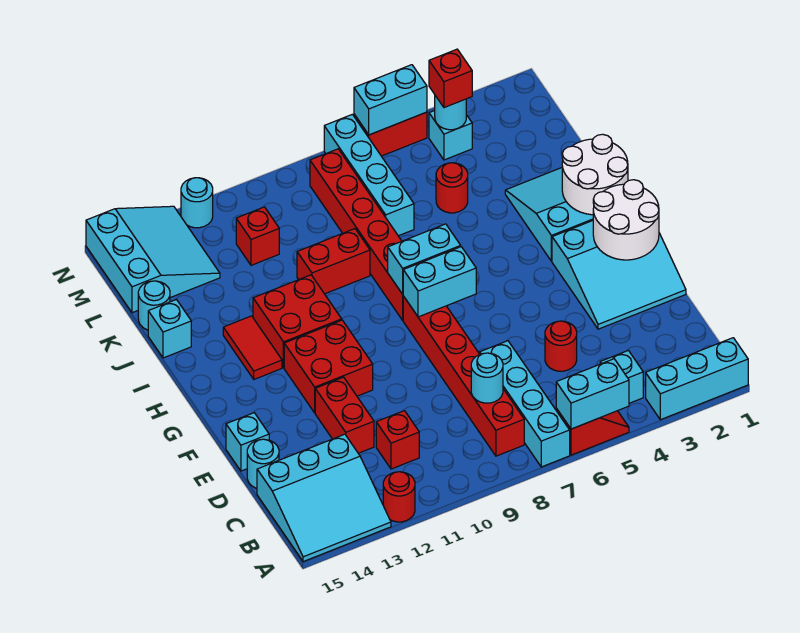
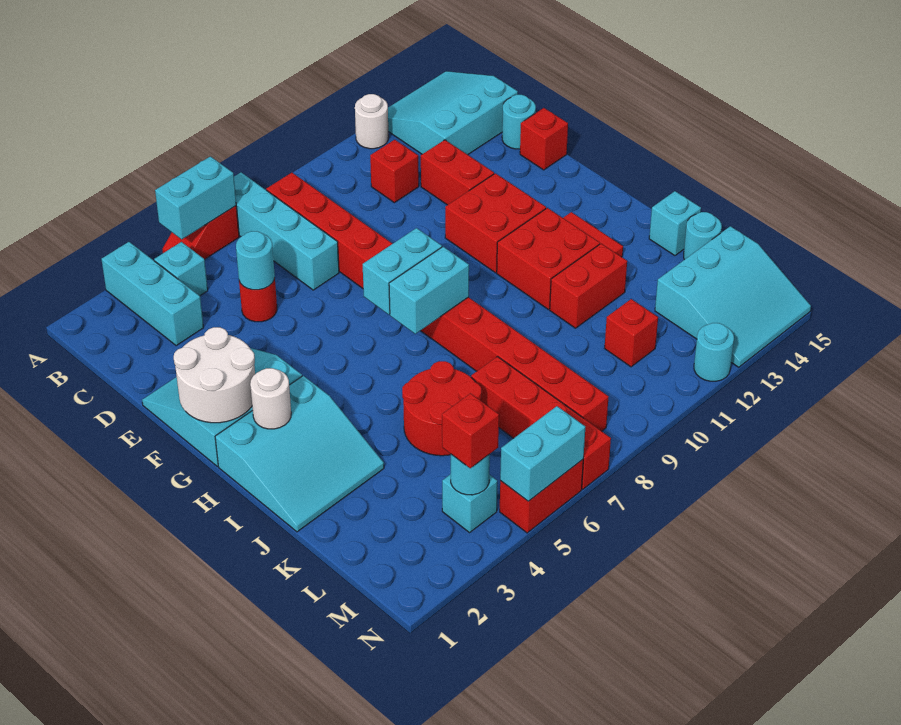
cyan brick A1:A3 level 1 -> cyan brick A3:C3 level 1
red round brick A12 level 1 -> white round brick A12 level 1
cyan round brick C8 level 2 -> cyan round brick D5 level 2
cyan brick E15 level 1 -> red brick E15 level 1
white round brick H1:I2 level 2 -> white round brick H2 level 2
red brick J9:J10 level 1 -> red brick J11:J12 level 1
red round brick K5 level 1 -> red round brick J5:K6 level 1
cyan brick K7:N7 level 1 -> red brick K7:N7 level 1
cyan slope L13:N15 level 1 top 15 -> cyan slope L13:N15 level 1 top L

